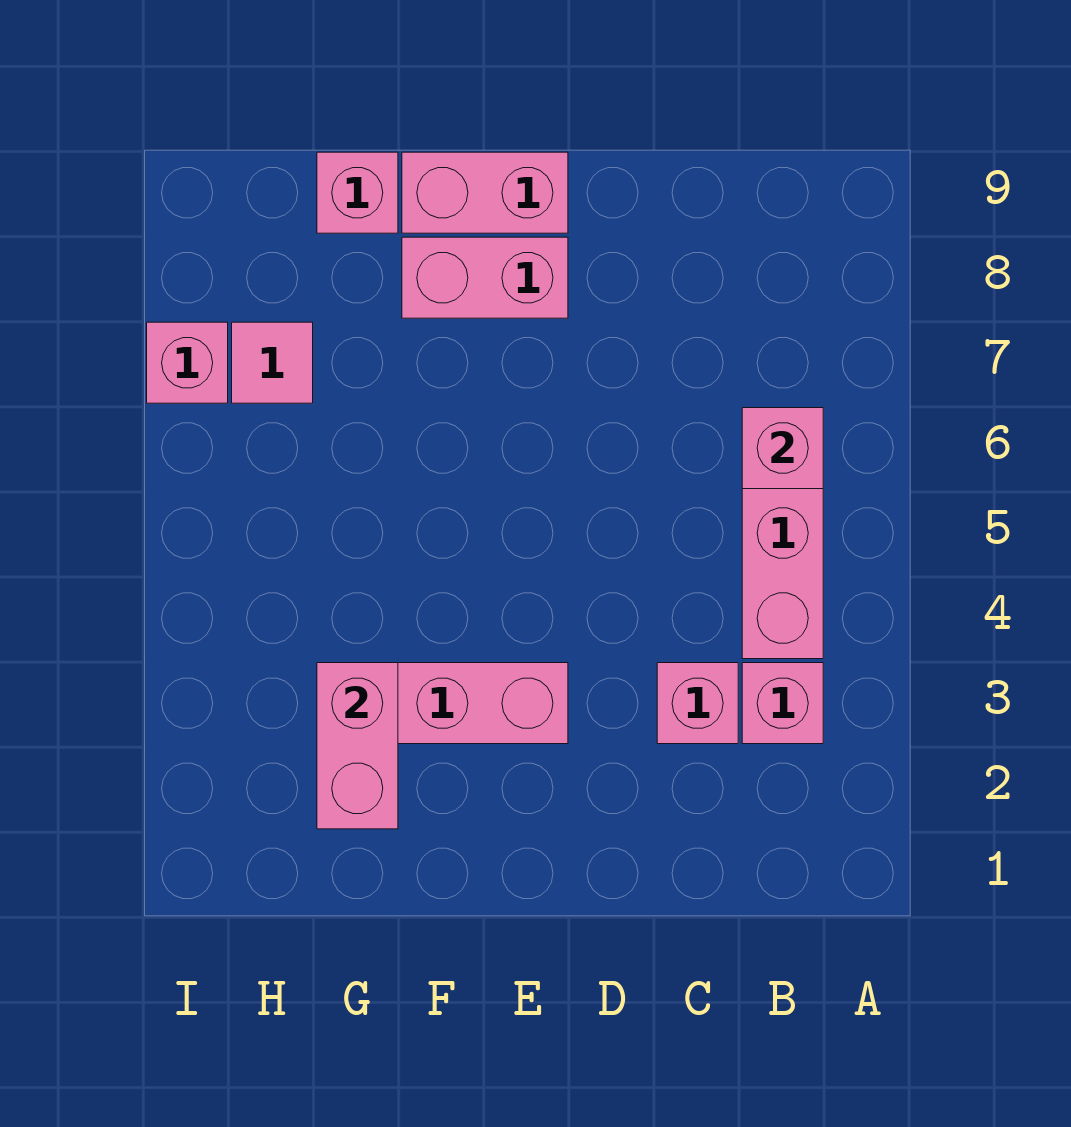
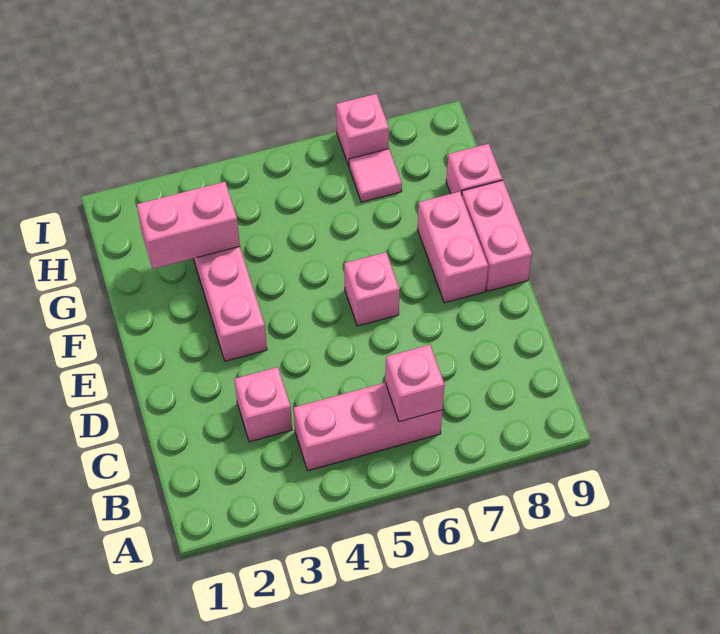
pink brick B3 level 1 -> pink brick E6 level 1

